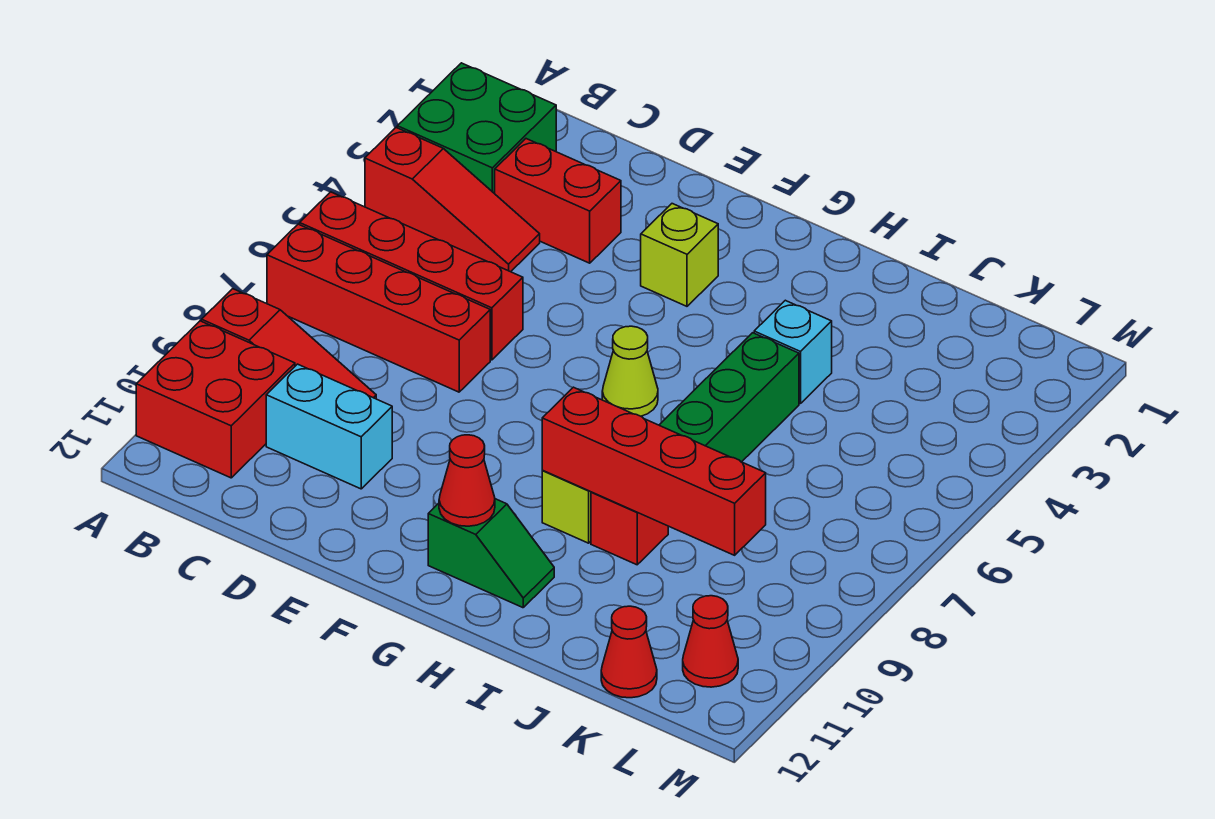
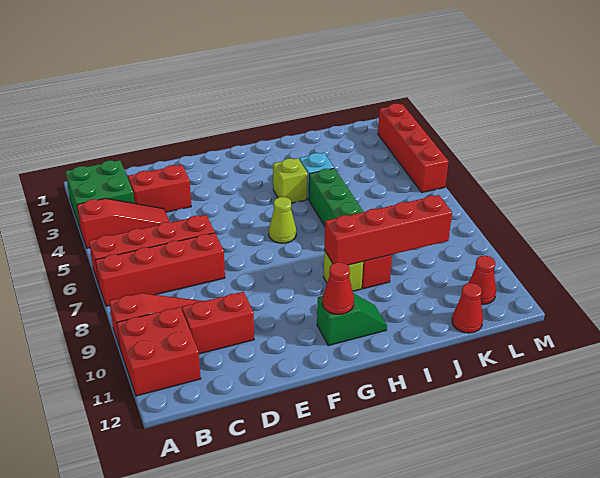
cyan brick C10:D10 level 1 -> red brick C10:D10 level 1
lime brick F3 level 1 -> lime brick H4 level 1
none -> red brick M2:M5 level 1

